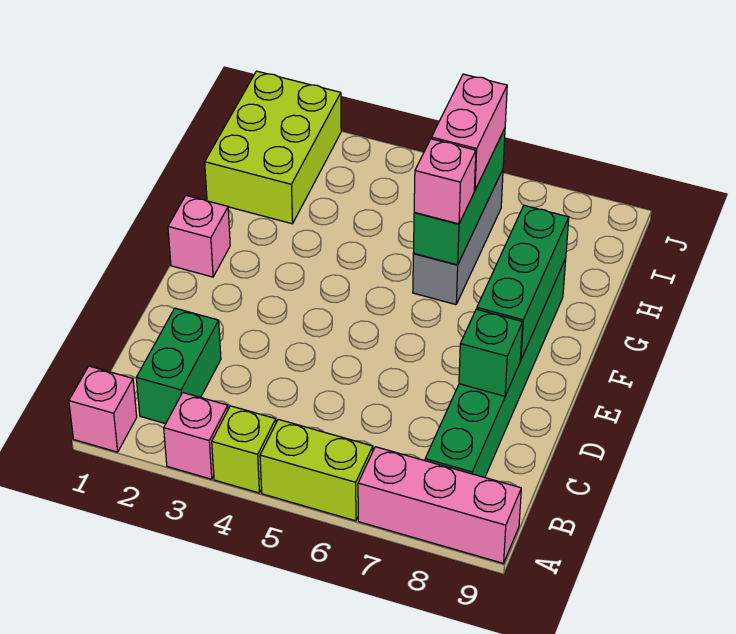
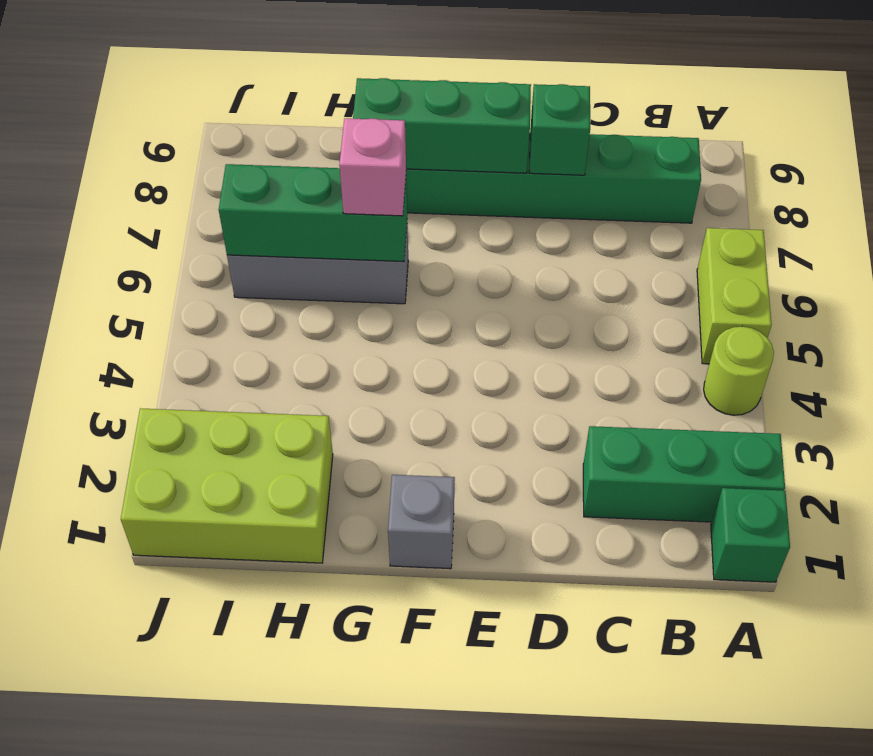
pink brick A1 level 1 -> green brick A1 level 1
pink brick A3 level 1 -> none
lime brick A4 level 1 -> lime round brick A4 level 1
pink brick A7:A9 level 1 -> none
green brick B2:C2 level 1 -> green brick A2:C2 level 1
pink brick F1 level 1 -> grey brick F1 level 1
pink brick H6:I6 level 3 -> none

